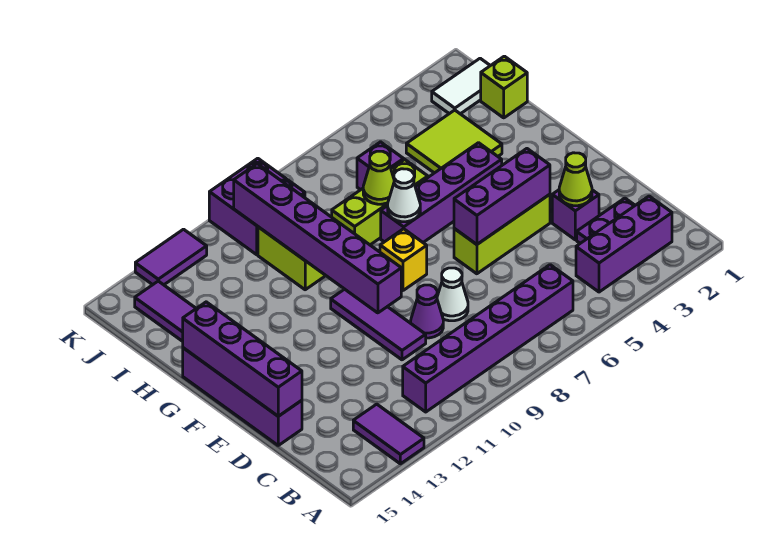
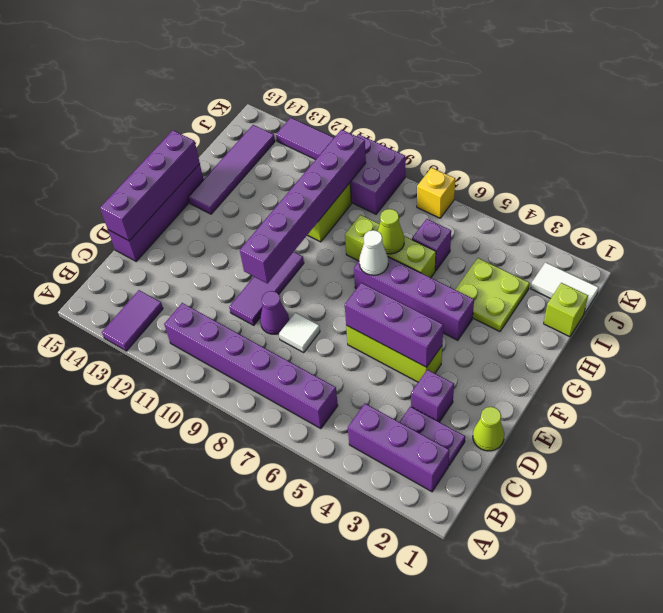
lime cone D3 level 2 -> lime cone D1 level 1
white cone D8 level 1 -> white tile D8 level 1
yellow brick F8 level 1 -> yellow brick K7 level 1
lime tile H3:I4 level 1 -> lime plate H3:I4 level 1

